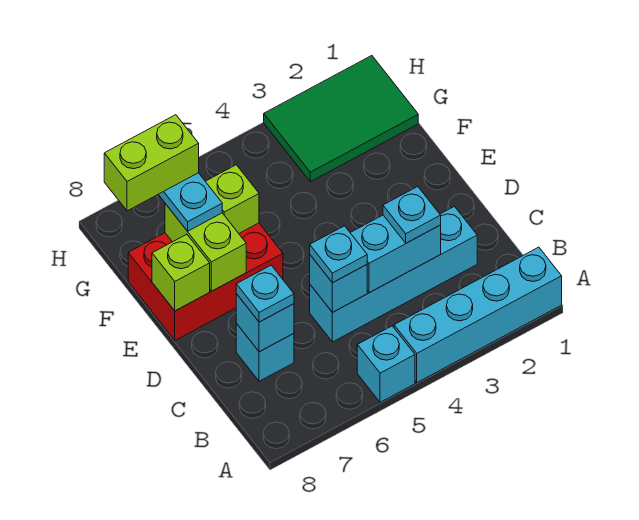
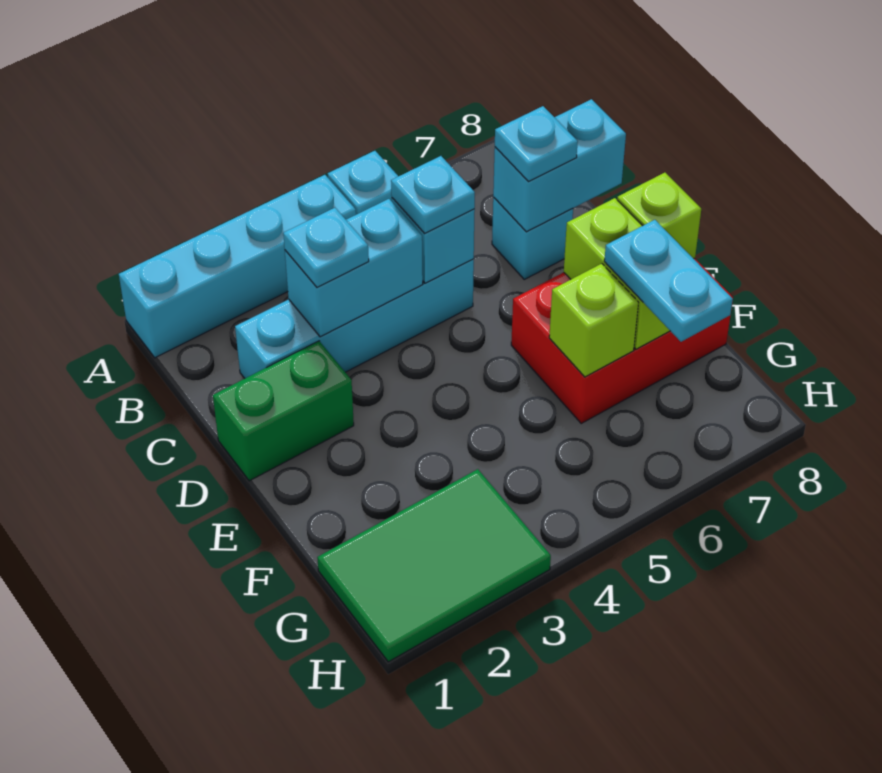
cyan brick C7 level 2 -> cyan brick C7:C8 level 2
none -> green brick D1:D2 level 1
lime brick G7:G8 level 4 -> none

